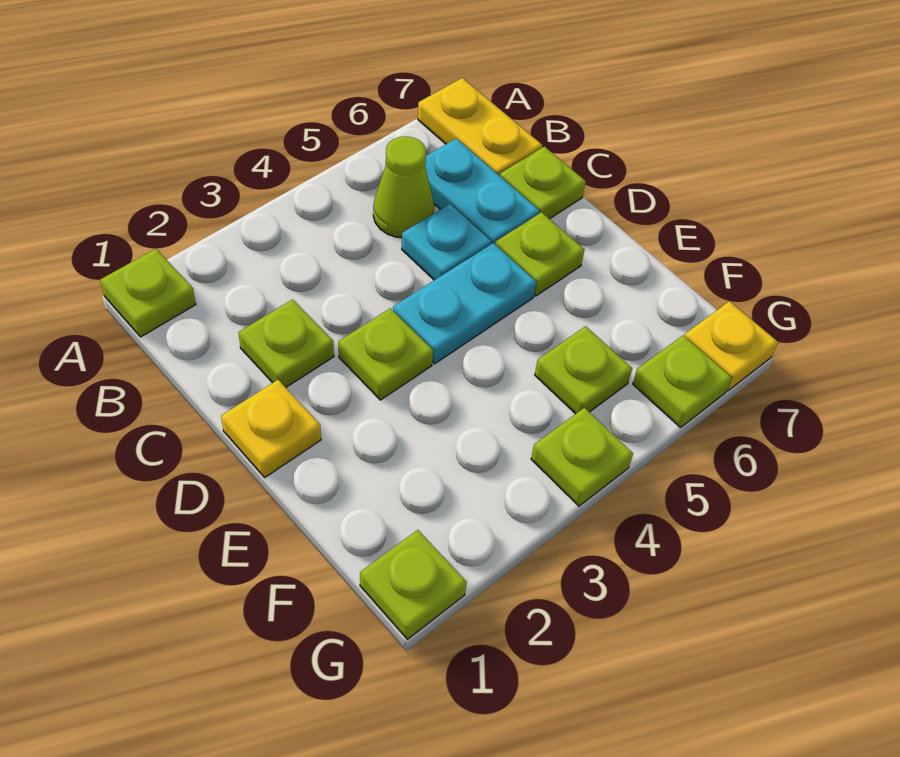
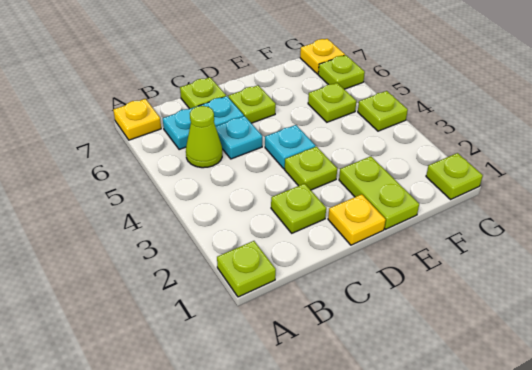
yellow plate A7:B7 level 1 -> yellow plate A7 level 1
cyan plate D4:D5 level 1 -> cyan plate D4 level 1
none -> lime plate E1:E2 level 1

